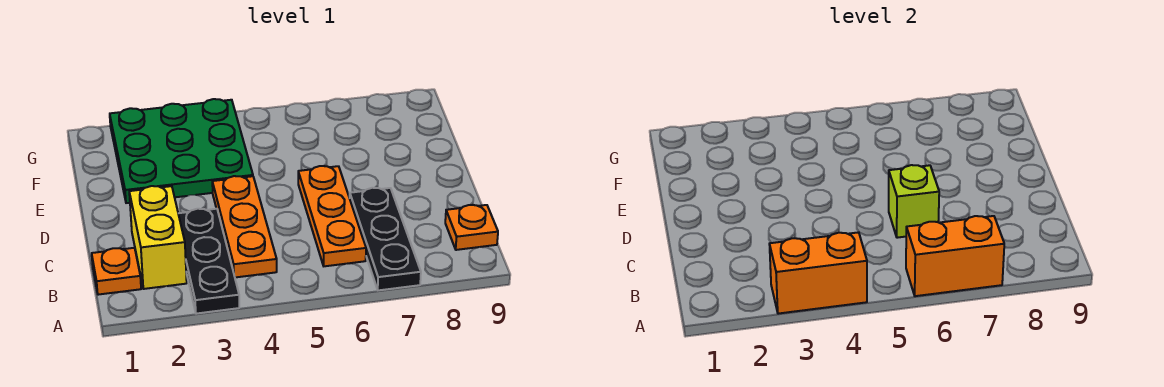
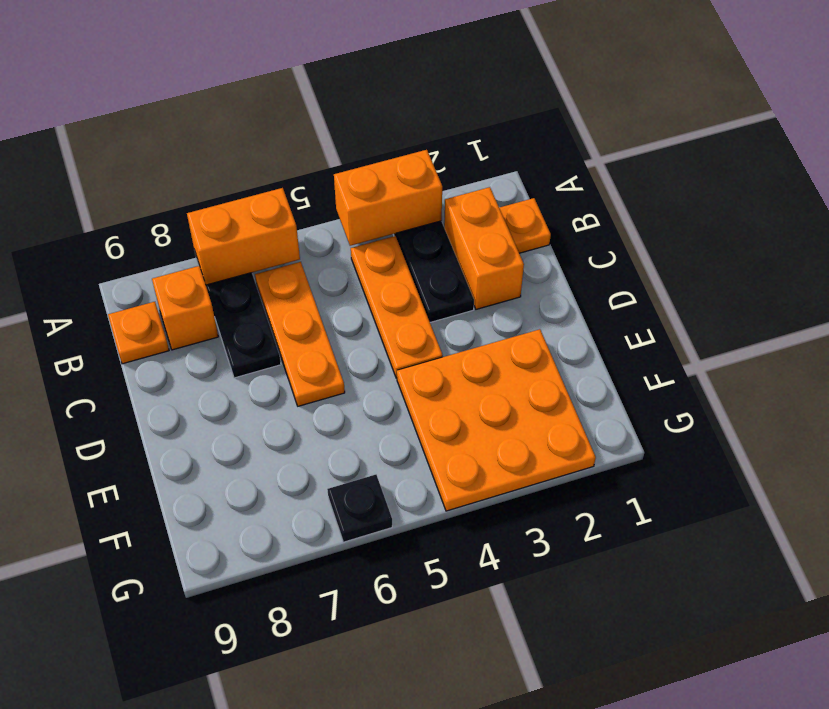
yellow brick B2:C2 level 1 -> orange brick B2:C2 level 1
none -> orange brick B8 level 1
lime brick C6 level 2 -> none
green plate E2:G4 level 1 -> orange plate E2:G4 level 1
none -> black plate G6 level 1

